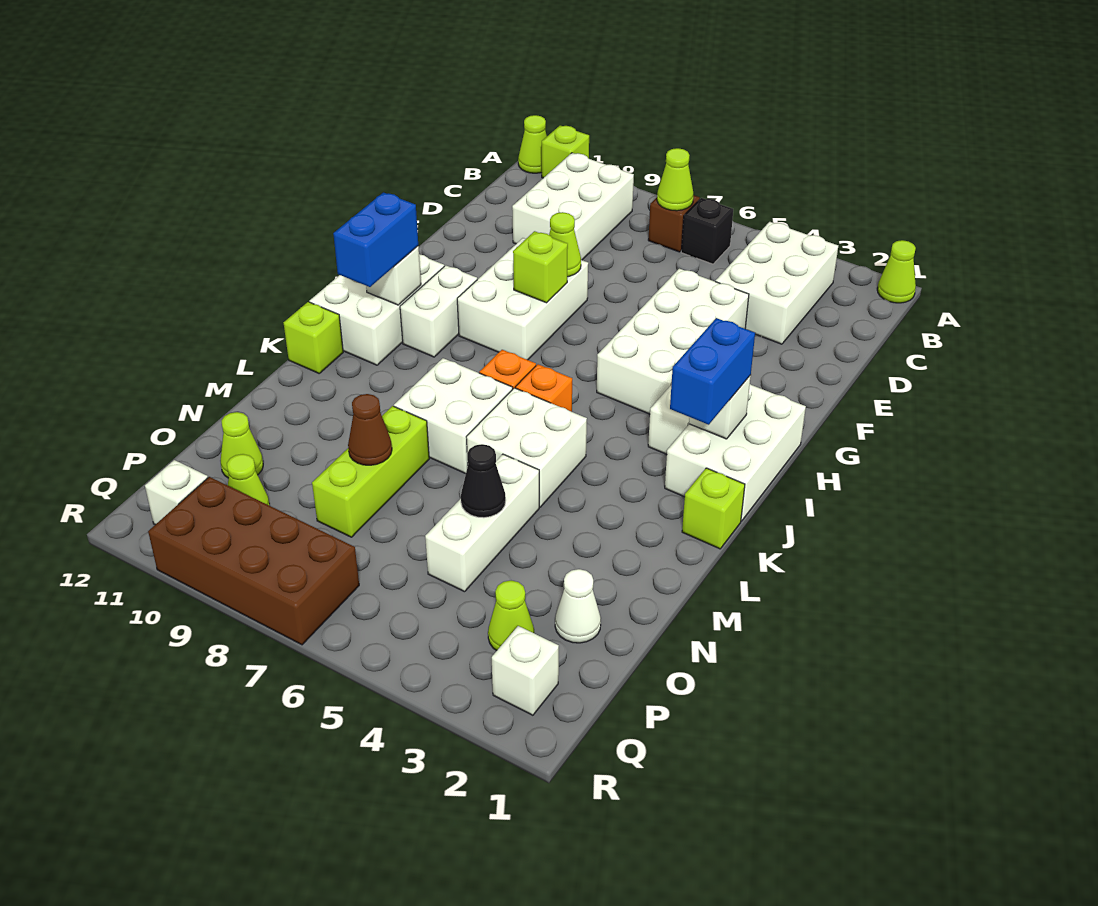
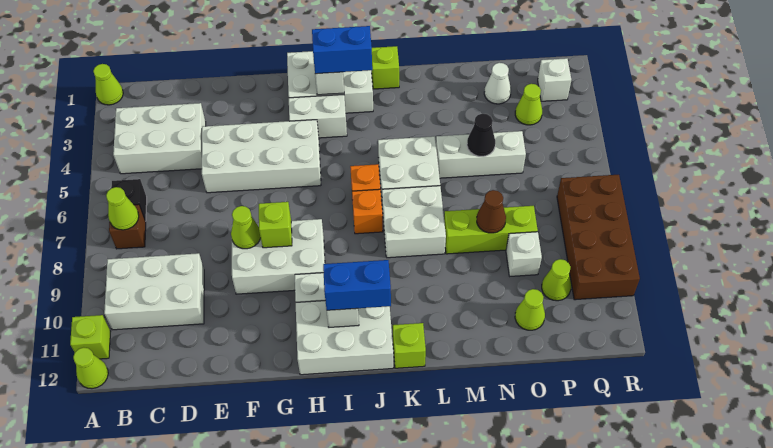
white brick Q11 level 1 -> white brick O9 level 1

